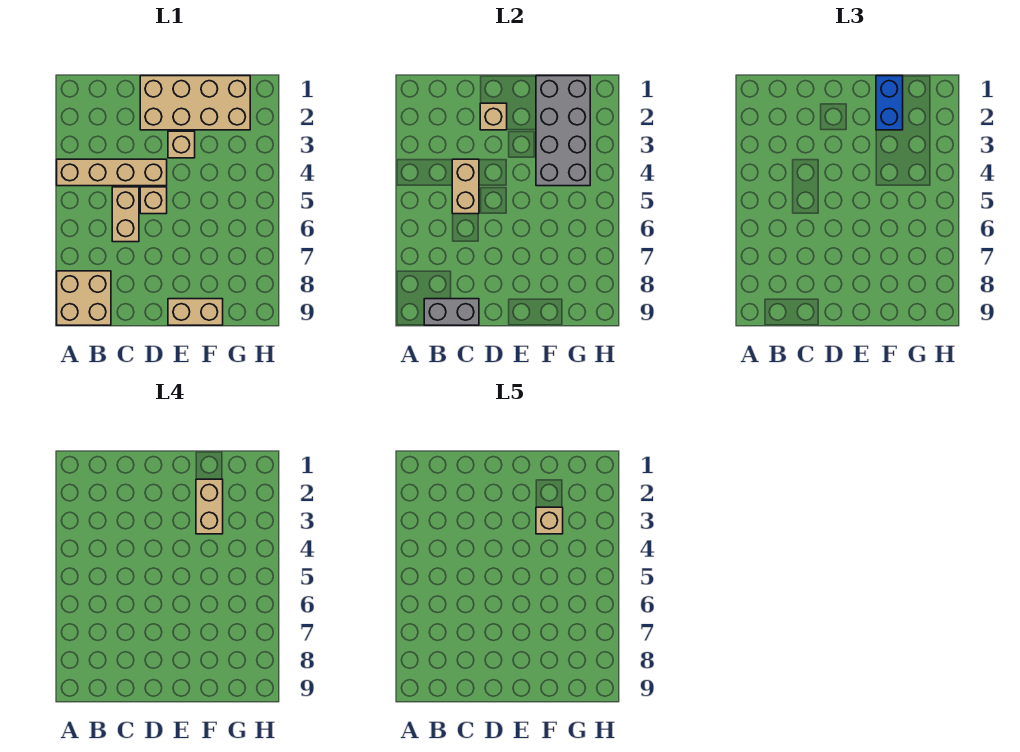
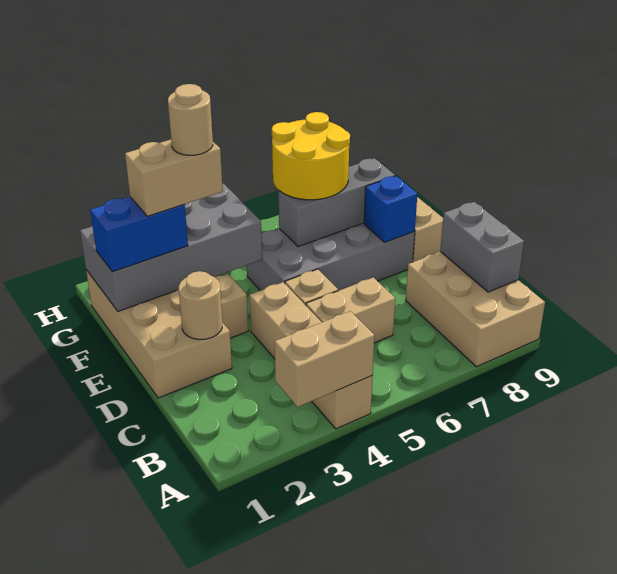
tan brick A8:B9 level 1 -> tan brick A8:C9 level 1
tan brick C4:C5 level 2 -> tan brick A3:A4 level 2
tan brick D2 level 2 -> tan round brick D2 level 2
none -> grey brick E5:F8 level 1
none -> blue brick E8 level 2
tan brick F3 level 5 -> tan round brick F3 level 5
none -> grey brick F6:F8 level 2
none -> yellow round brick F6:G7 level 3

